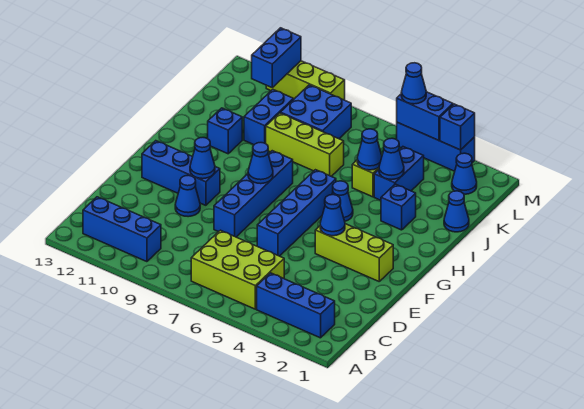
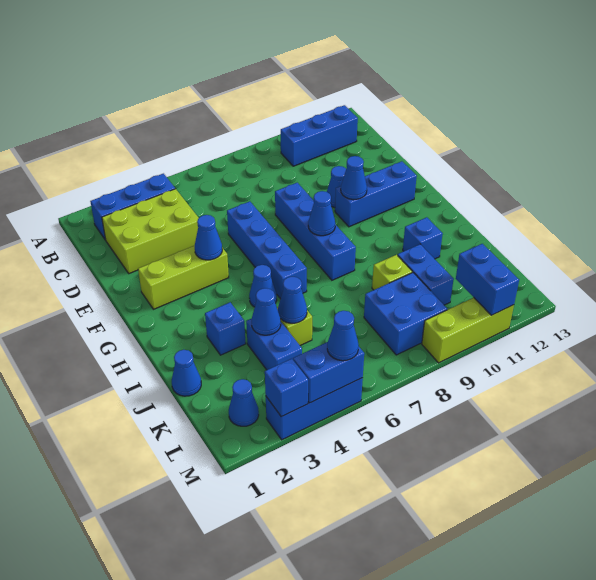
lime brick B5:C7 level 1 -> lime brick C2:D4 level 1
lime brick J7:J9 level 1 -> lime brick J9 level 1

